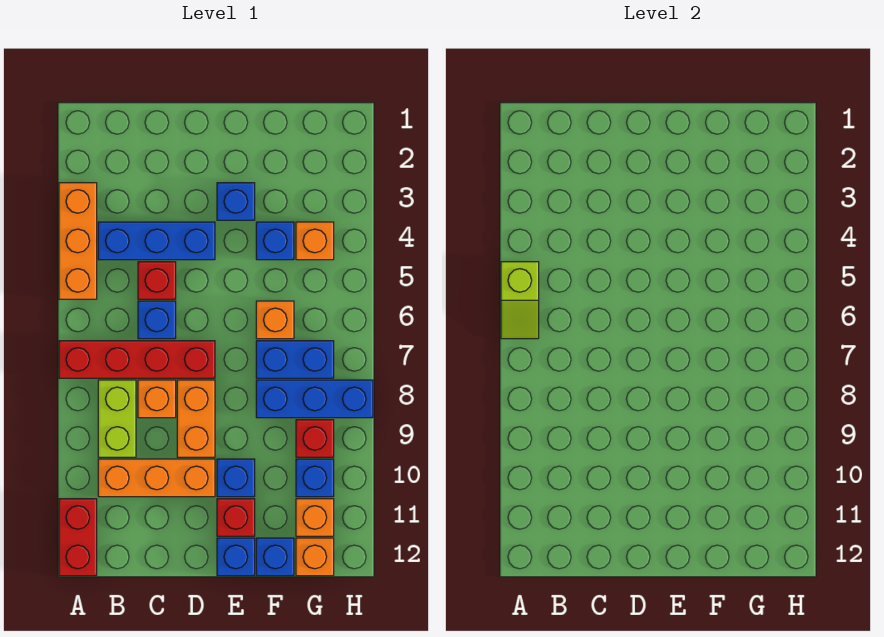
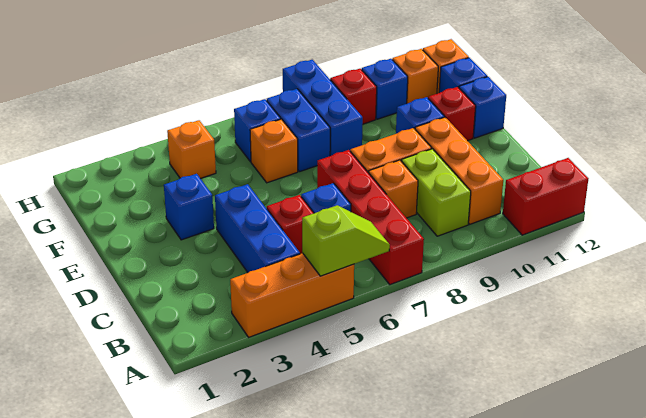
lime brick B8:B9 level 1 -> lime brick B9:C9 level 1
blue brick F4 level 1 -> blue brick G6 level 1

